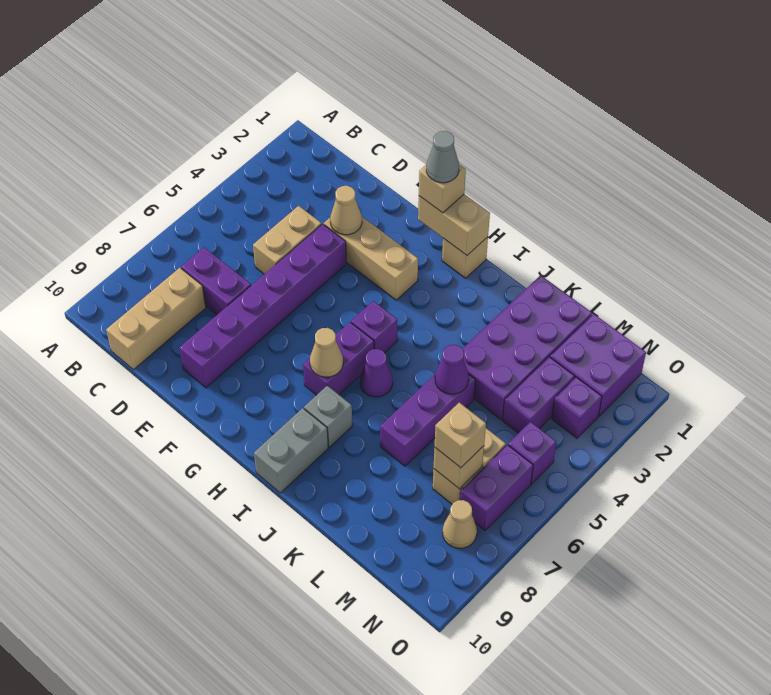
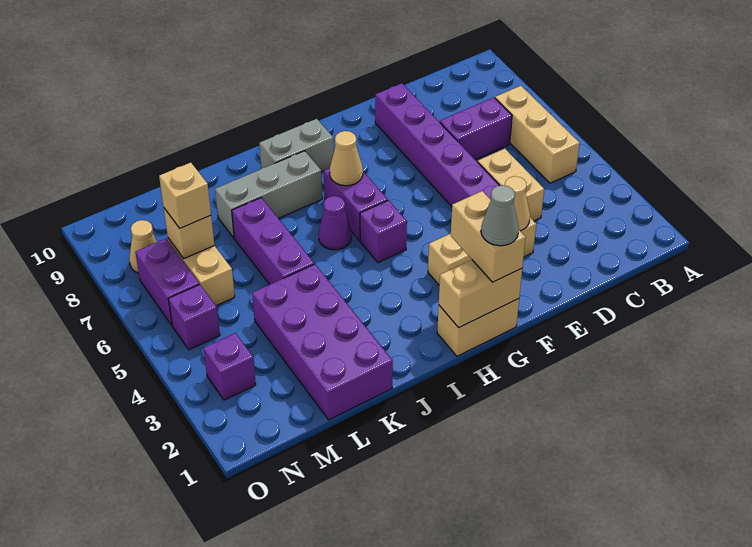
tan brick C8:C10 level 1 -> tan brick B5:B7 level 1
tan brick G1 level 3 -> tan brick G1:G2 level 3
tan brick H1 level 1 -> tan brick G1:H1 level 1
grey brick I8 level 1 -> grey brick I8:K8 level 1
grey brick I9:I10 level 1 -> grey brick H9:I9 level 1
purple cone K5 level 2 -> none
purple brick M1:N2 level 1 -> none
purple brick M3:M4 level 1 -> none

